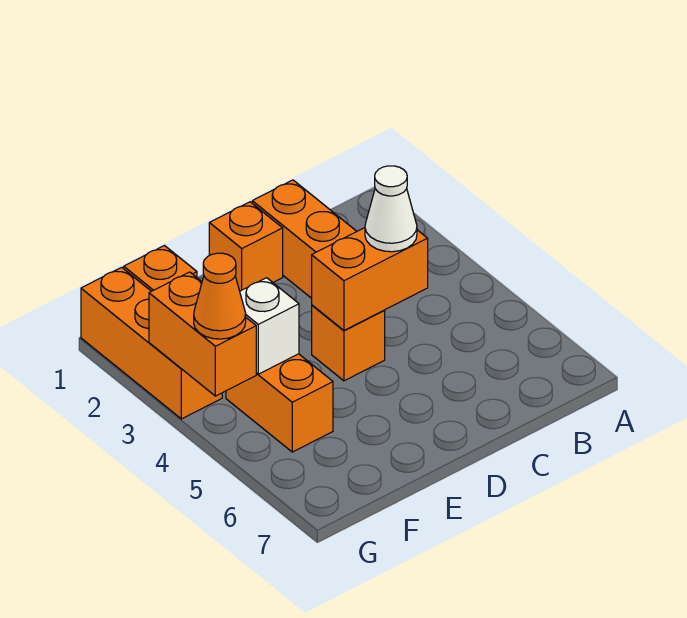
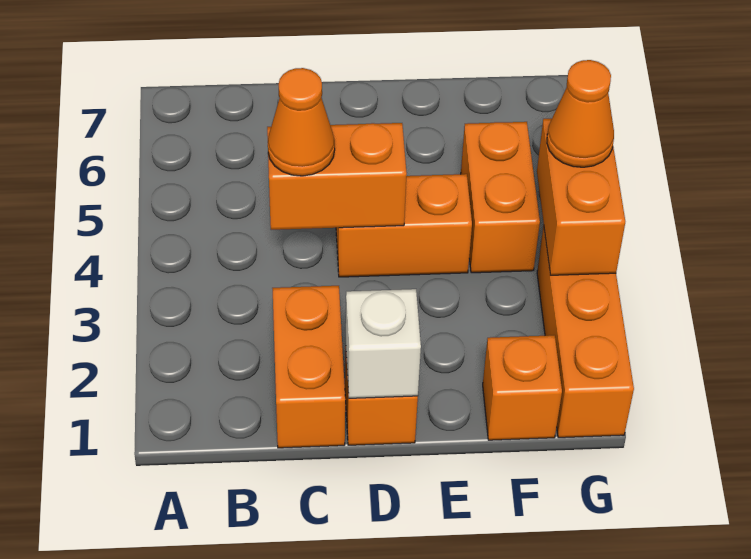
white cone C4 level 3 -> orange cone C4 level 3
orange brick D4 level 1 -> orange brick D4:E4 level 1
white brick F4 level 2 -> white brick D1 level 2

